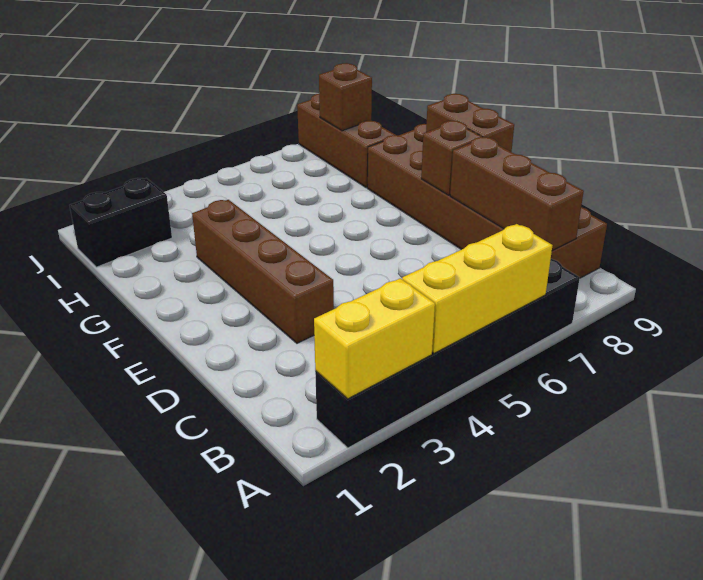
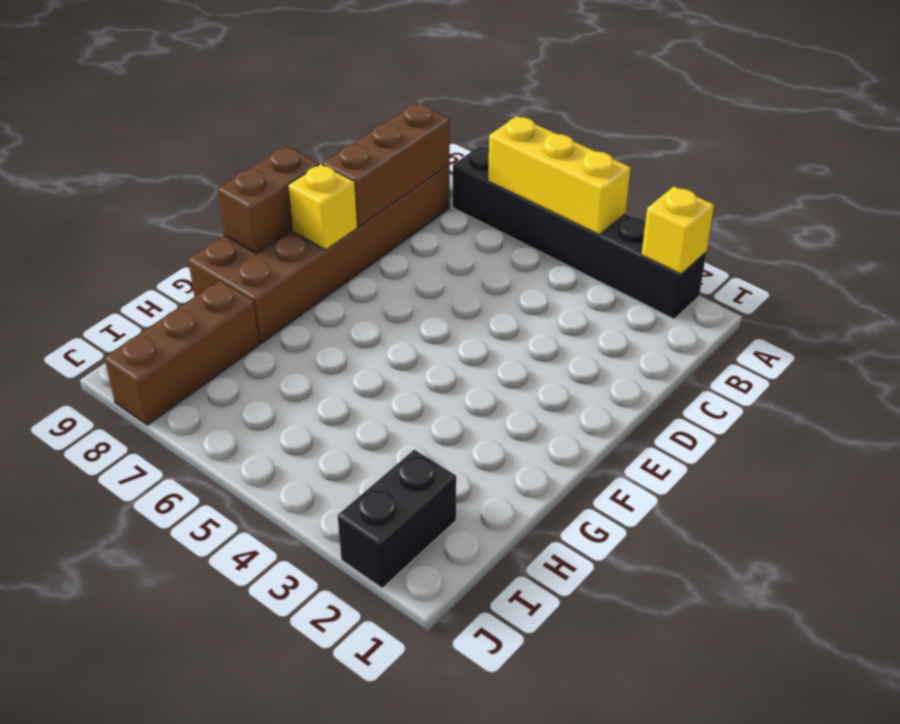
yellow brick A2:A3 level 2 -> yellow brick A2 level 2
brown brick D3:G3 level 1 -> none
brown brick E8 level 2 -> yellow brick E8 level 2
black brick I1:I2 level 1 -> black brick I2:J2 level 1
brown brick I8 level 2 -> none

